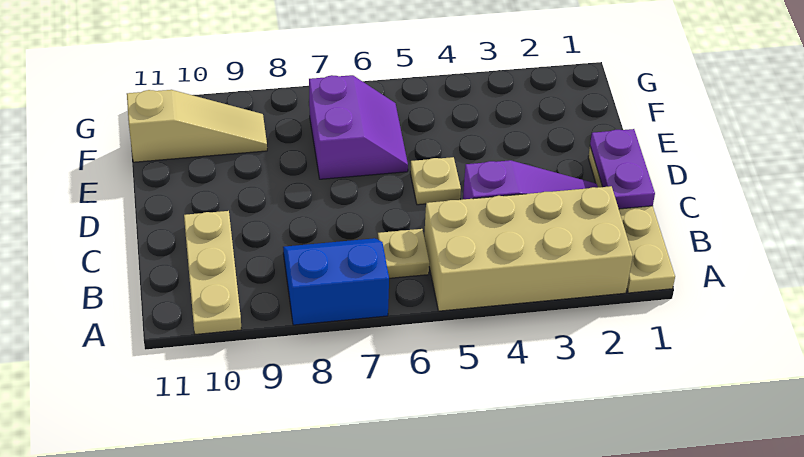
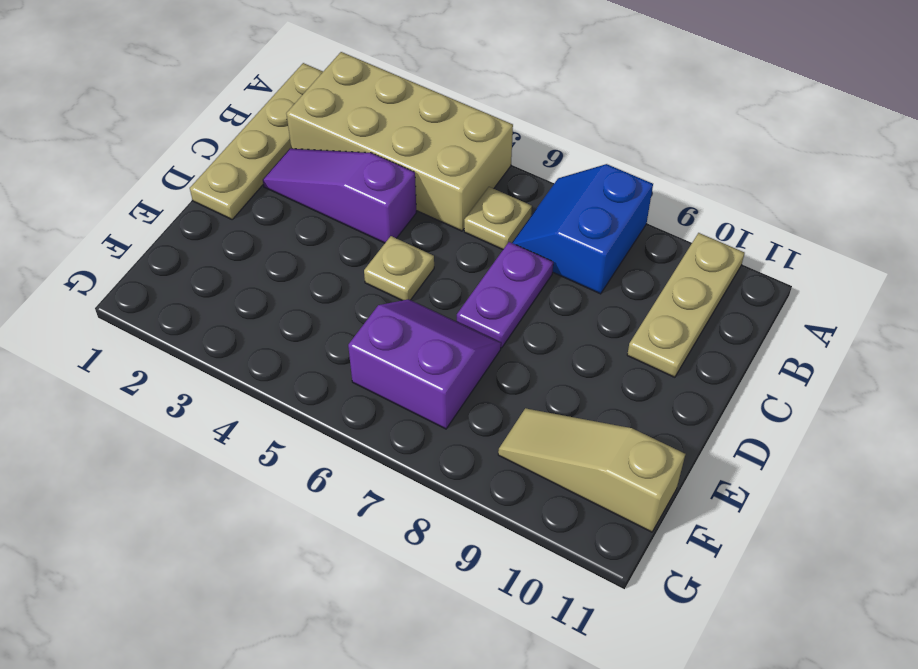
blue slope A7:B8 level 1 top A -> blue slope A7:B8 level 1 top 8
purple plate C1:D1 level 2 -> purple plate C7:D7 level 1
purple slope E6:F7 level 1 top 7 -> purple slope E6:F7 level 1 top F

